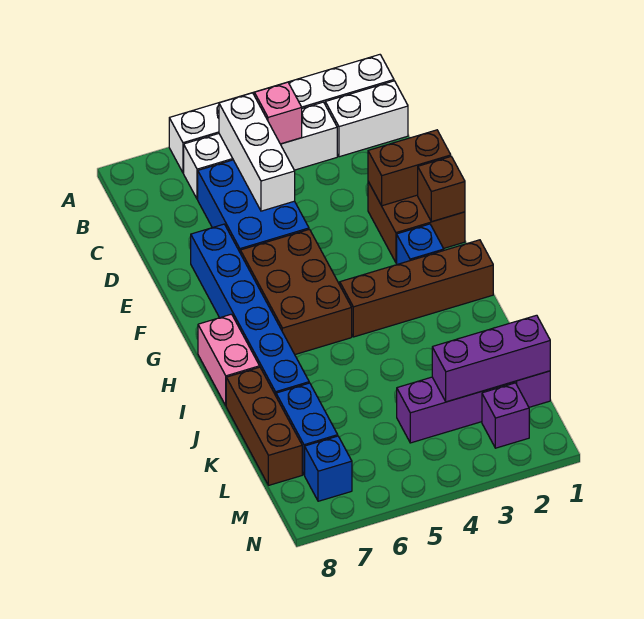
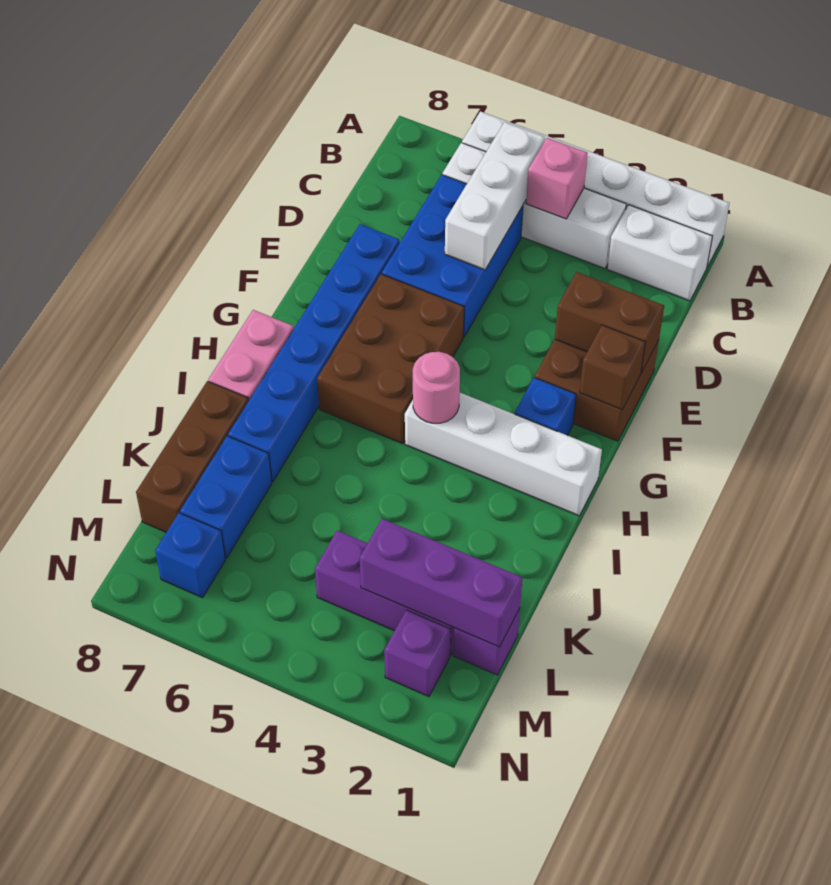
brown brick H1:H4 level 1 -> white brick H1:H4 level 1
none -> pink round brick H4 level 2

